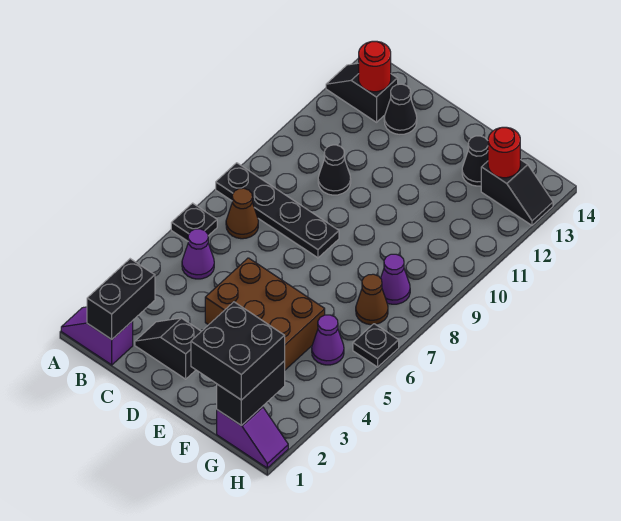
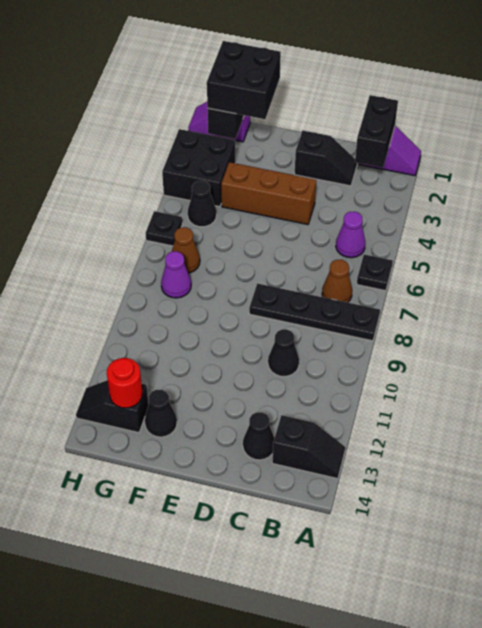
red round brick B13 level 2 -> none
brown brick D4:F5 level 1 -> brown brick D4:F4 level 1
none -> black brick G3:H4 level 1
purple cone G5 level 1 -> black cone G5 level 1

